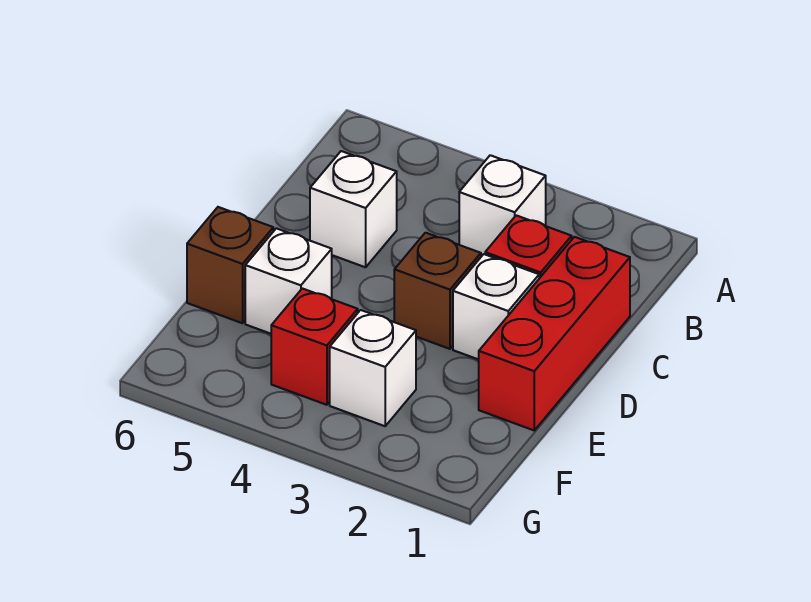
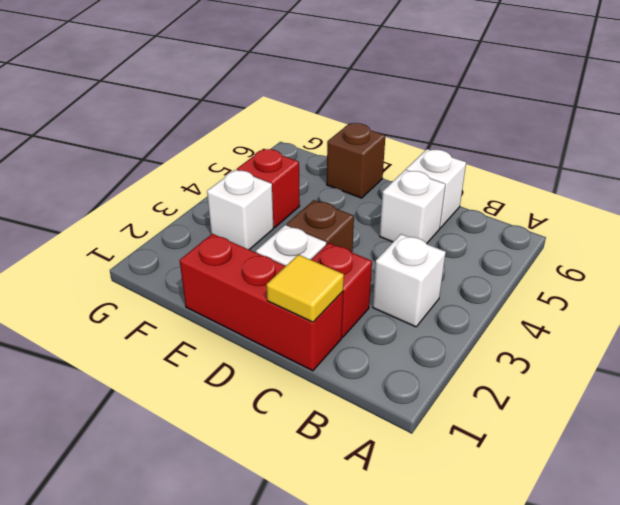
none -> yellow tile C1 level 2
white brick E5 level 1 -> white brick C6 level 1

